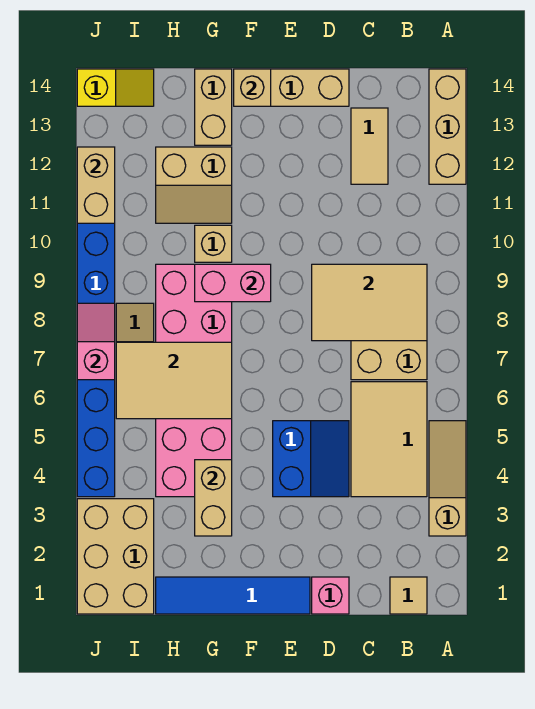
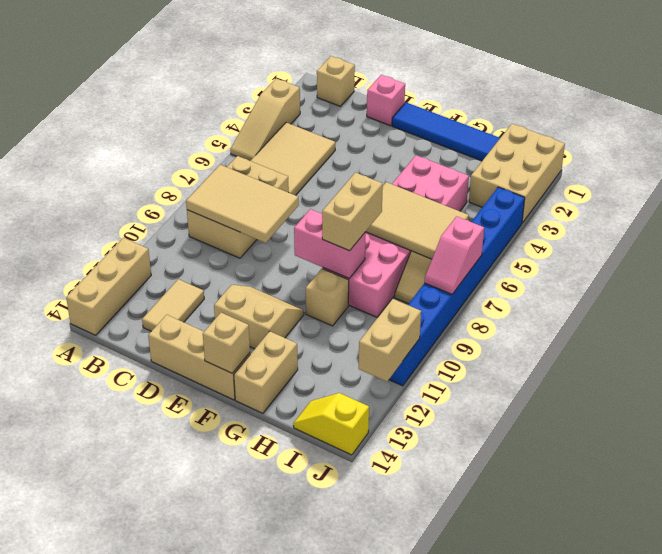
tan tile B1 level 1 -> tan brick B1 level 1
blue slope D4:E5 level 1 top E -> none
tan brick G3:G4 level 2 -> tan brick G8:G9 level 3
tan slope G11:H12 level 1 top 12 -> tan slope E11:F12 level 1 top 12

